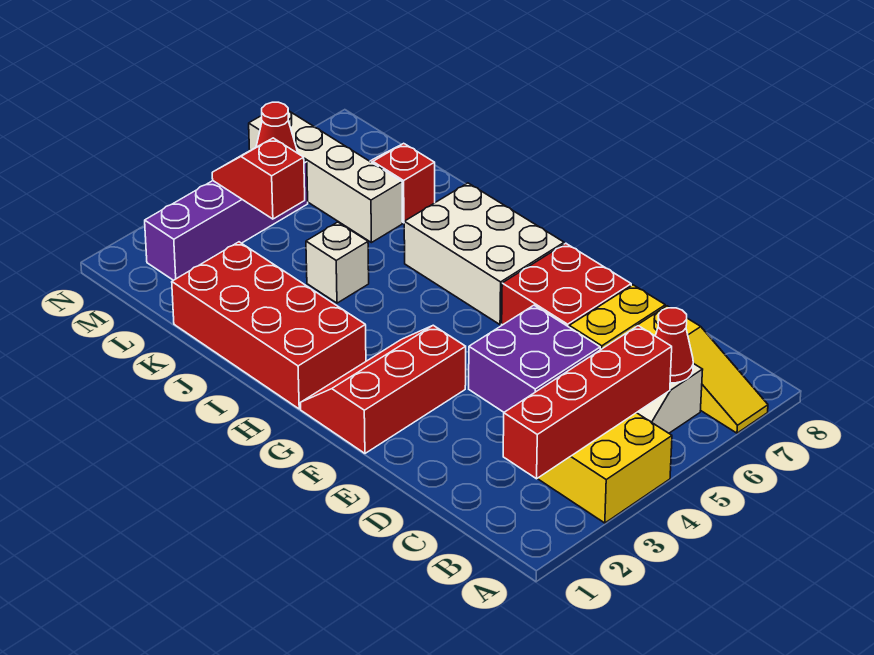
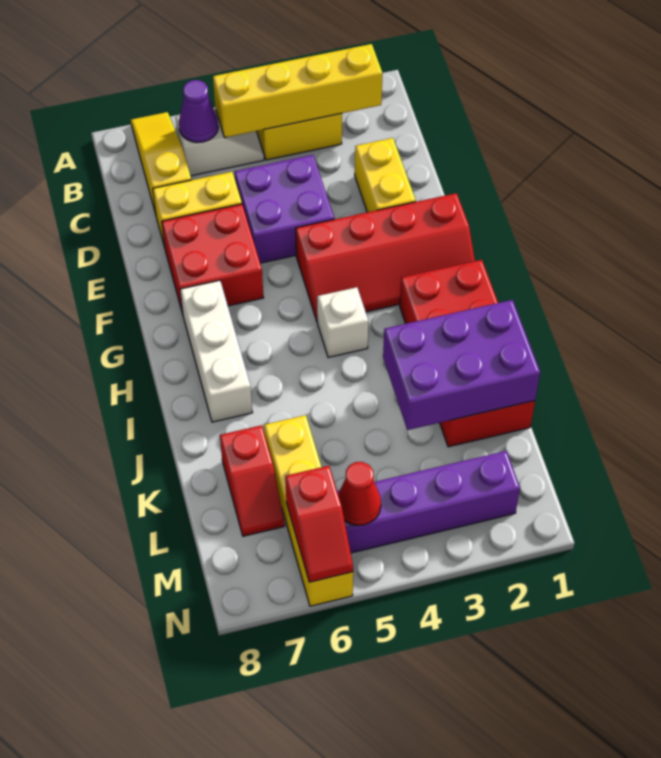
red brick B2:B5 level 2 -> yellow brick B2:B5 level 2
red cone B6 level 2 -> purple cone B6 level 2
none -> yellow brick D2:E2 level 1
red slope F1:G3 level 1 top F -> red slope F1:G4 level 1 top F
white brick G6:I7 level 1 -> white brick G7:I7 level 1
none -> purple brick J1:K3 level 2
white brick J4 level 1 -> white brick H4 level 1
white brick K6:N6 level 1 -> yellow brick K6:N6 level 1
red slope L4:M4 level 2 top L -> red slope M6:N6 level 2 top M

